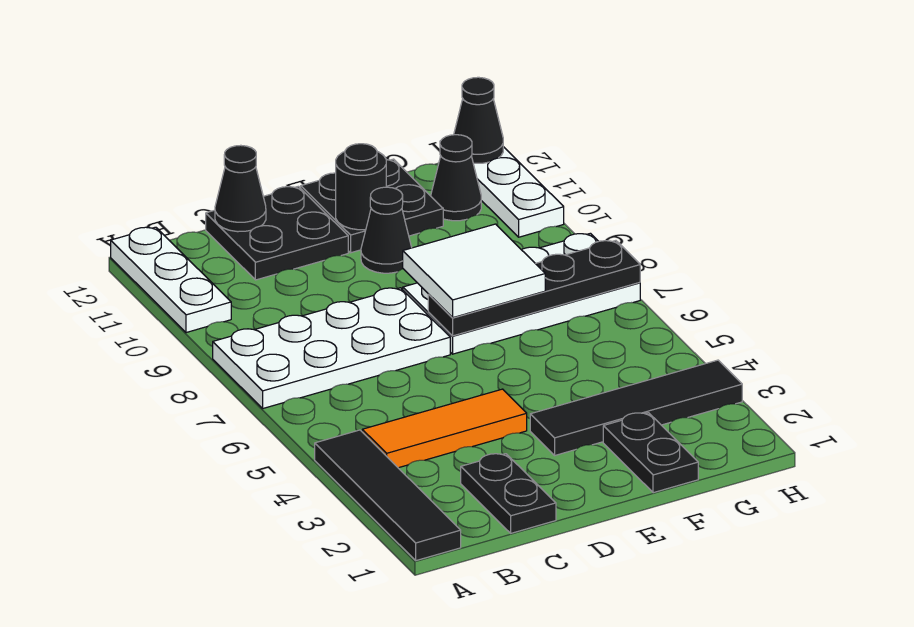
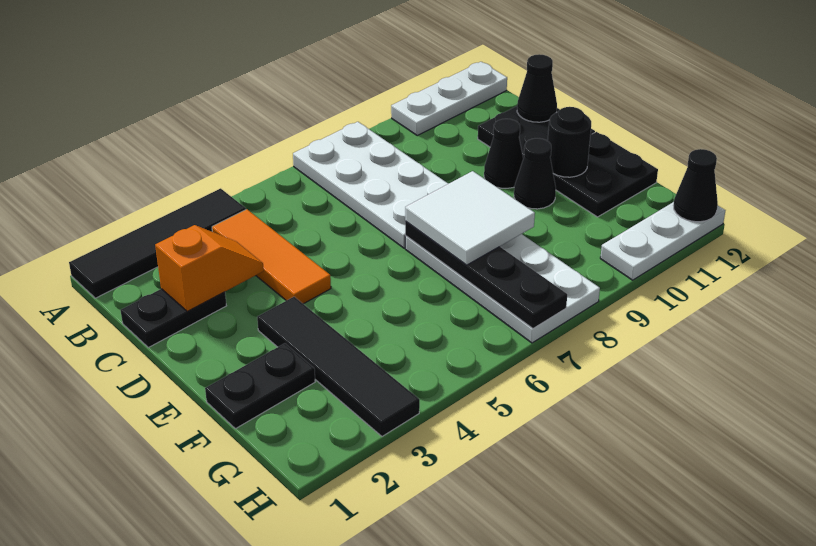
none -> orange slope C2:C3 level 2 top 2
black cone G11 level 1 -> black cone D10 level 1

